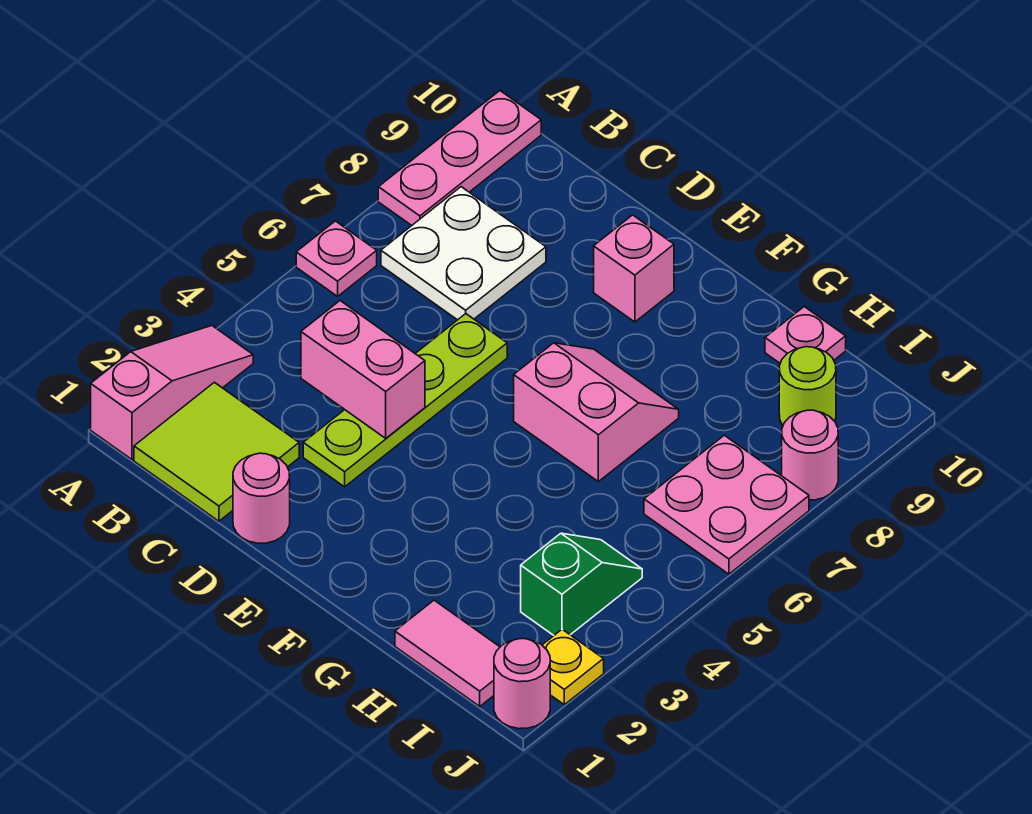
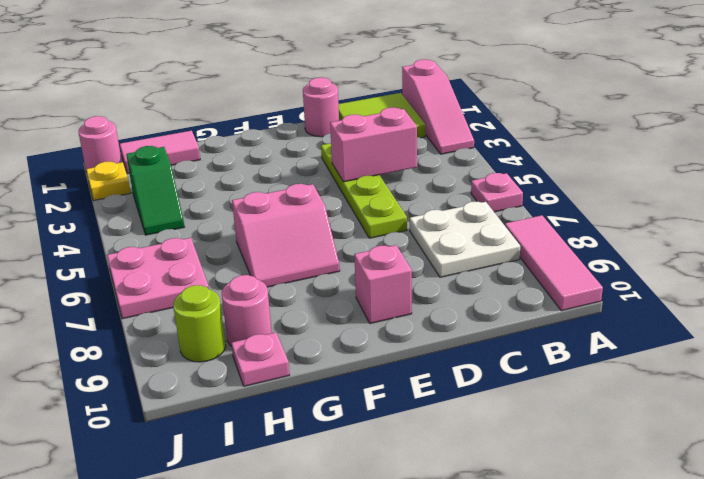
pink plate A8:A10 level 1 -> pink tile A8:A10 level 1
pink round brick J8 level 1 -> pink round brick H9 level 1

